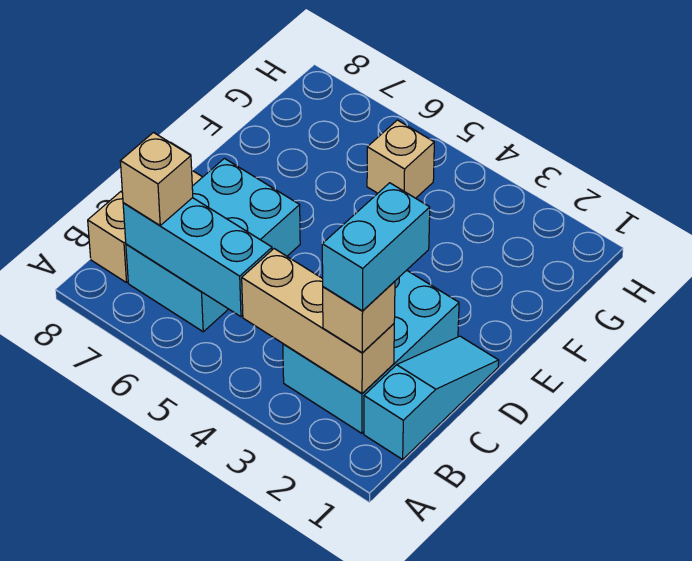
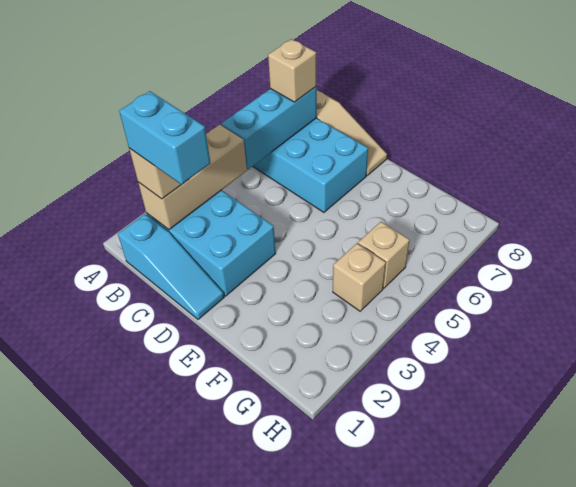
none -> tan brick G4 level 1

